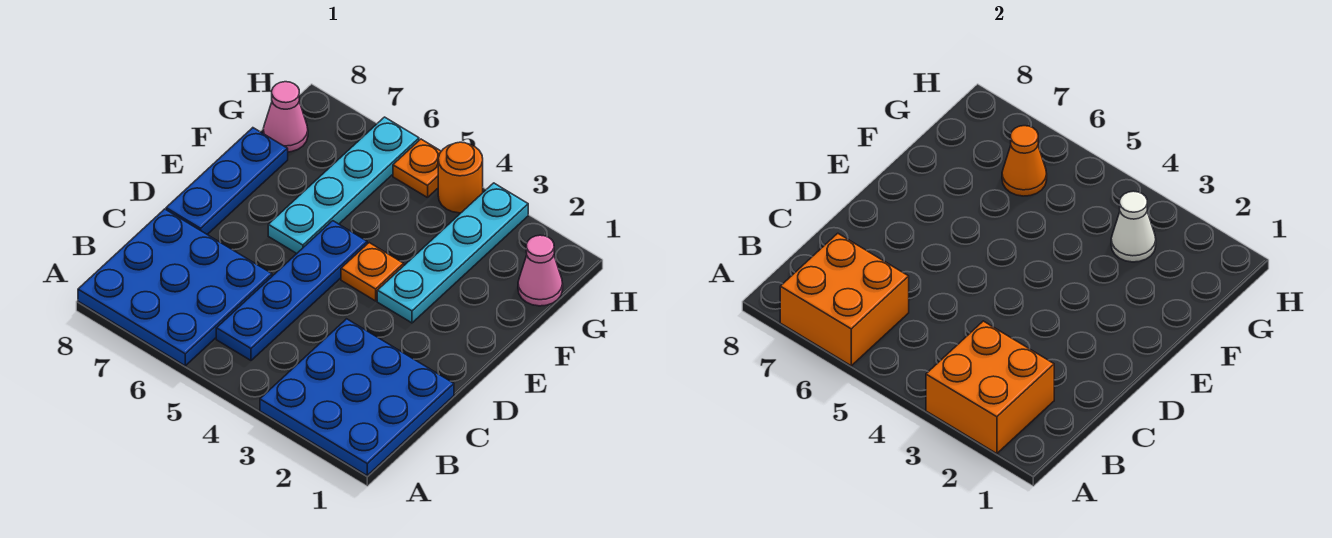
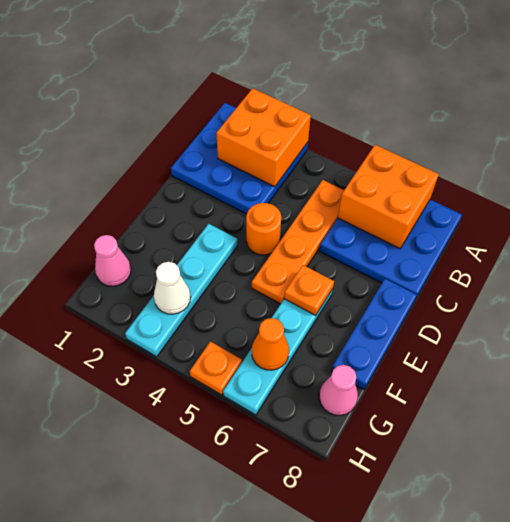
blue plate B5:E5 level 1 -> orange plate B5:E5 level 1
orange plate E4 level 1 -> orange plate E6 level 2
orange round brick H4 level 1 -> orange round brick D4 level 1

